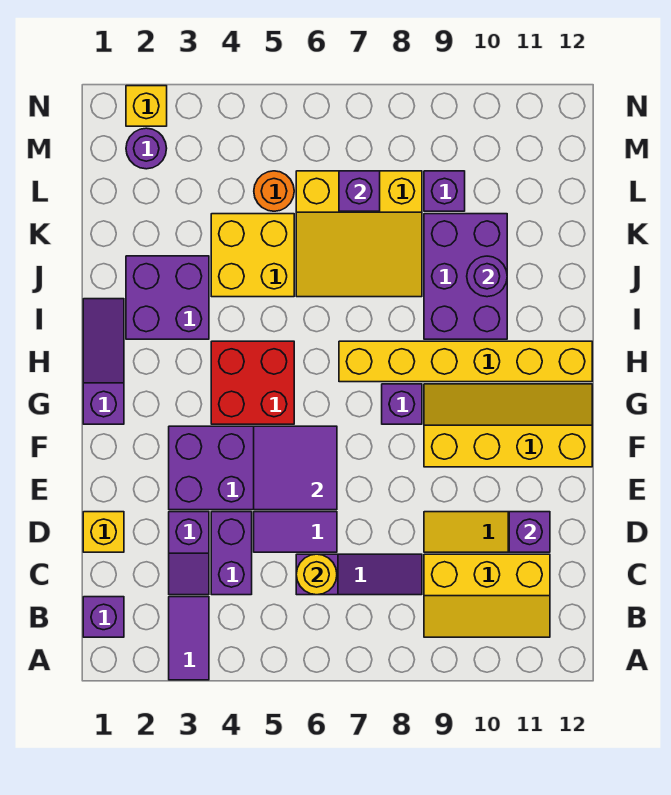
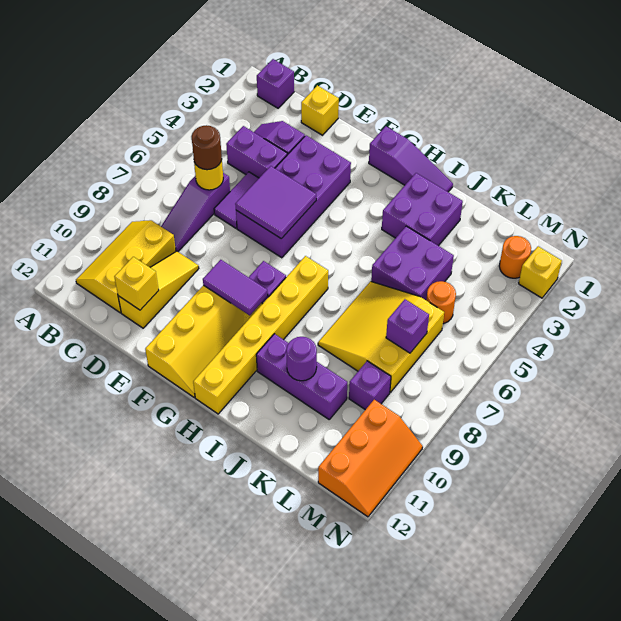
purple tile A3:B3 level 1 -> purple tile F9:G9 level 2
none -> brown round brick C6 level 3
purple brick D11 level 2 -> yellow brick D11 level 2
red brick G4:H5 level 1 -> none
purple brick I9:K10 level 1 -> purple brick I10:K10 level 1
yellow brick J4:K5 level 1 -> purple brick J4:K5 level 1
purple round brick M2 level 1 -> orange round brick M2 level 1
none -> orange slope M10:N12 level 1 top M

